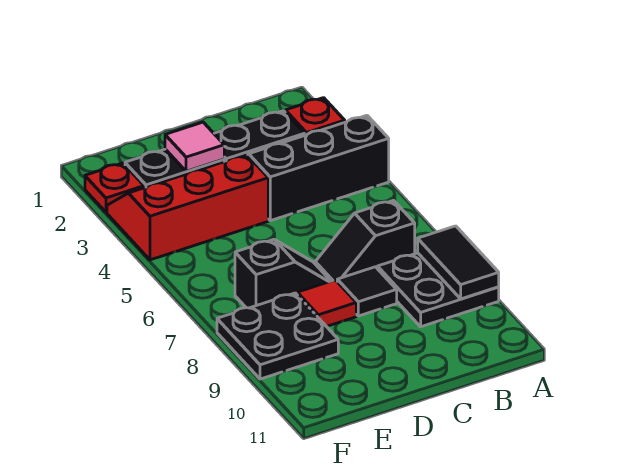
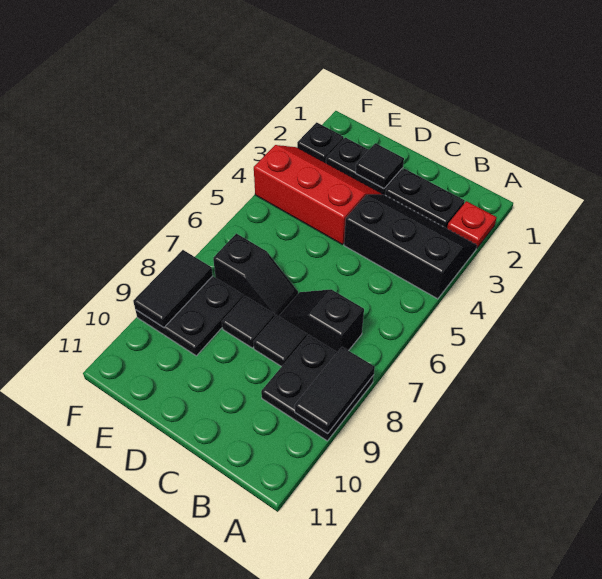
pink tile D2 level 2 -> black tile D2 level 2
red tile D8 level 1 -> black tile D8 level 1
red plate F2 level 1 -> black plate F2 level 1
none -> black tile F8:F9 level 2

